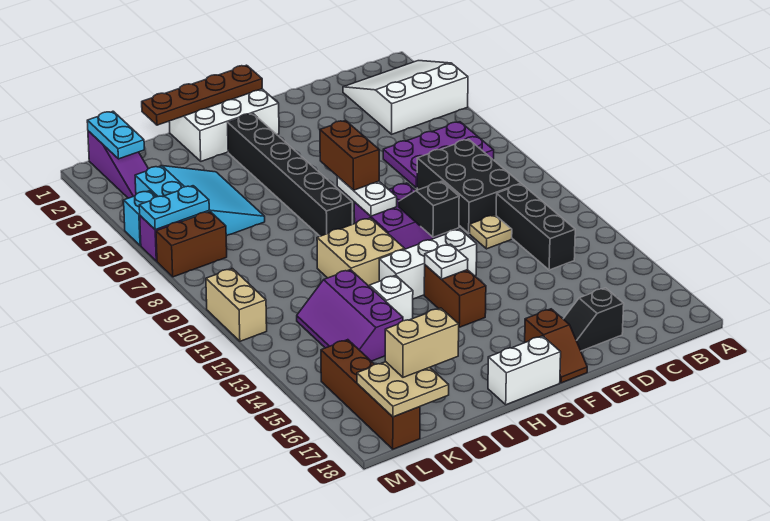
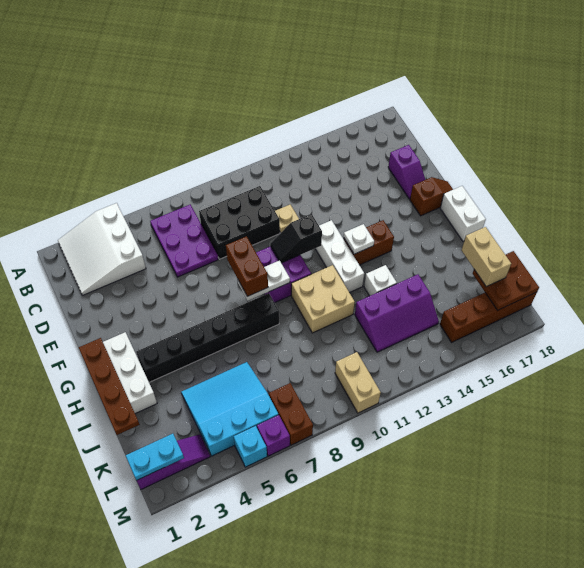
black brick C11:C13 level 1 -> none
black slope D17:E17 level 1 top D -> purple slope D17:E17 level 1 top D
brown brick G7:G8 level 3 -> brown brick F8:G8 level 3
tan plate K17:L18 level 2 -> brown plate K17:L18 level 2
cyan plate L6:M6 level 2 -> none
tan brick M10:M11 level 1 -> tan brick L10:M10 level 1

